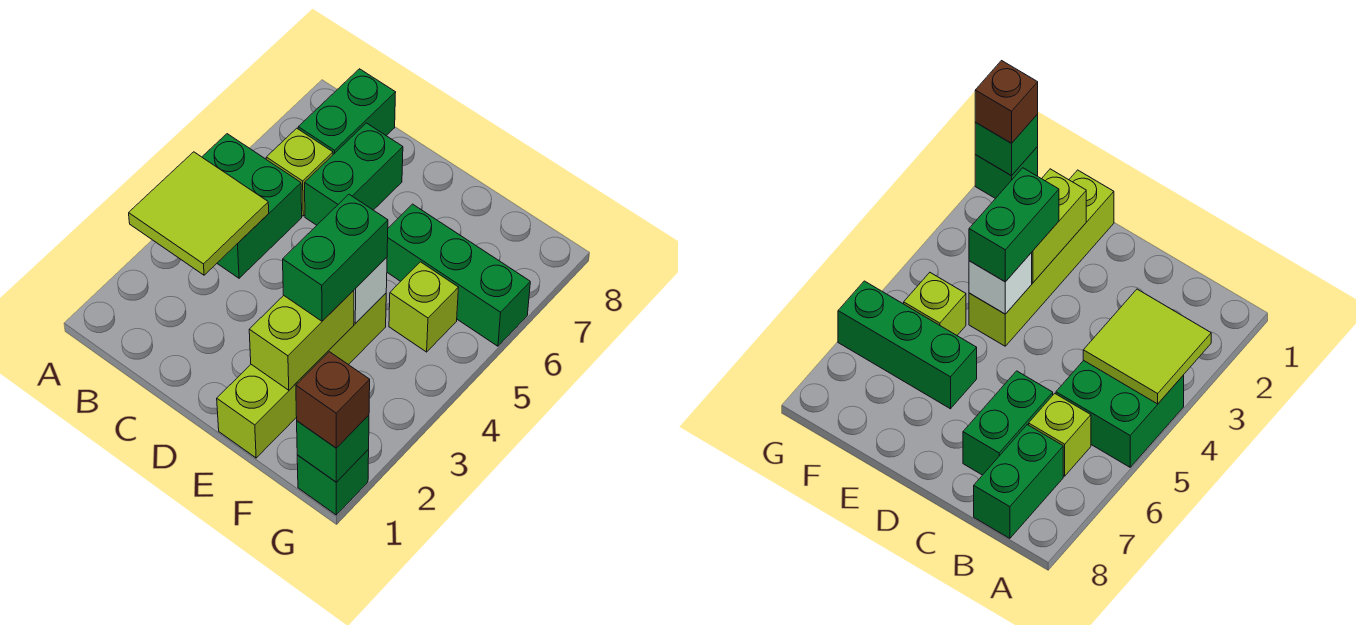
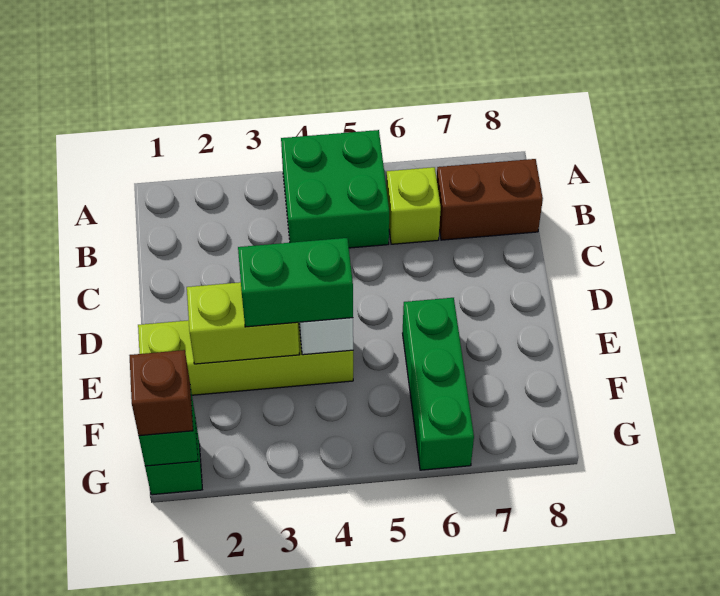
lime tile A3:B4 level 2 -> none
green brick B7:B8 level 1 -> brown brick B7:B8 level 1
green brick C6:C7 level 1 -> none
lime brick F5 level 1 -> none

